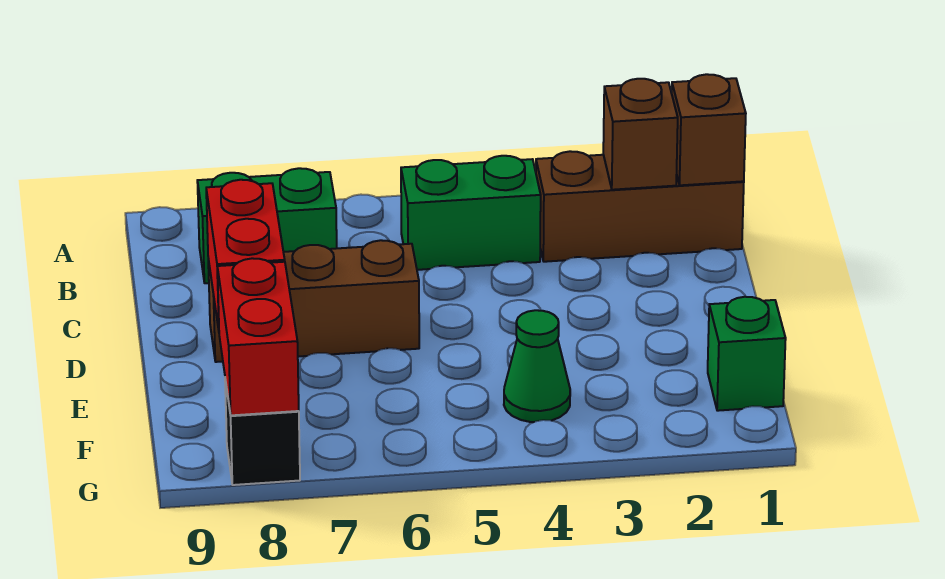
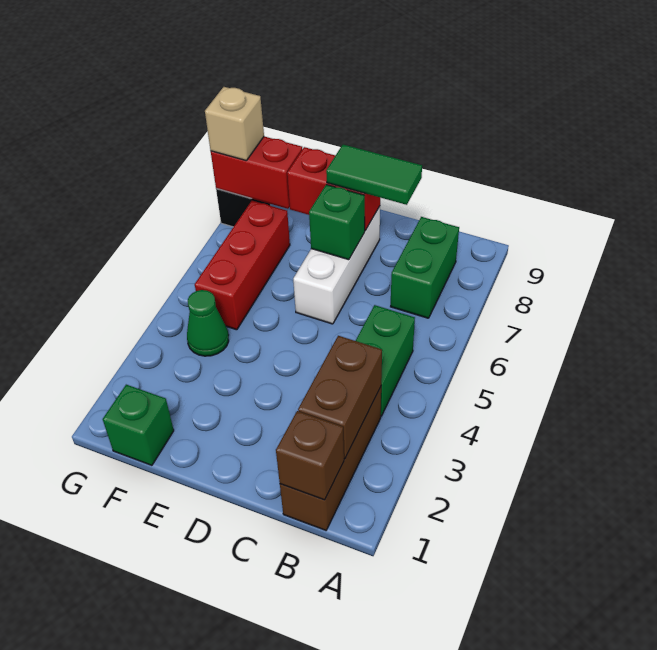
brown brick B2 level 2 -> brown brick B2:B3 level 2
none -> green tile C8:D8 level 3
brown brick D6:D8 level 1 -> white brick D6:D8 level 1
none -> green brick D7 level 2
none -> red brick F5:F7 level 1
none -> tan brick G8 level 3

